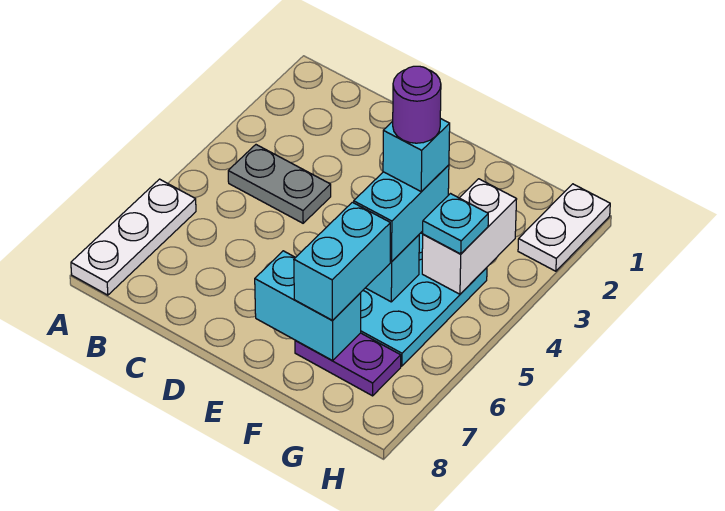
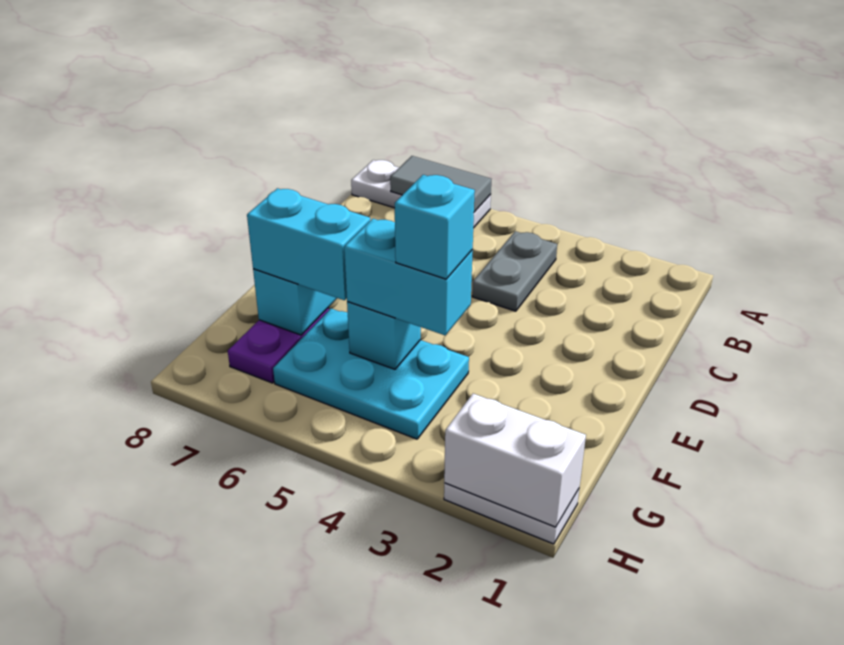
none -> grey tile A6:A7 level 2
purple round brick F4 level 5 -> none
white brick G3:G4 level 2 -> white brick H1:H2 level 2
cyan plate G4 level 3 -> none

